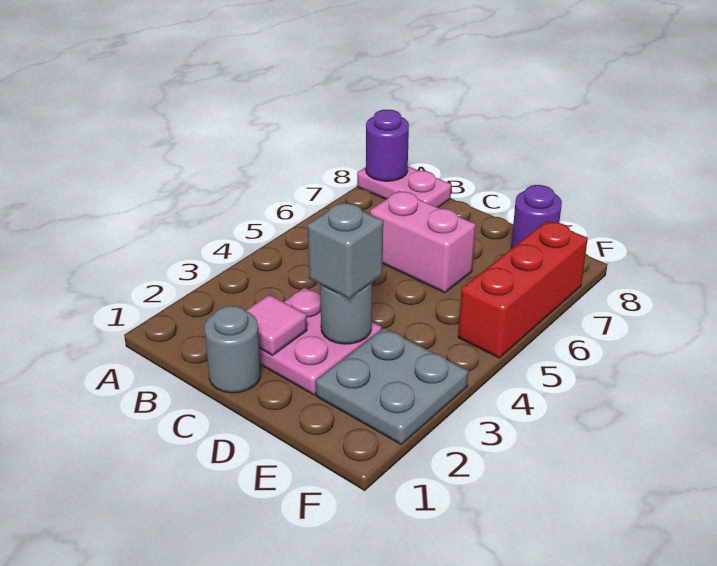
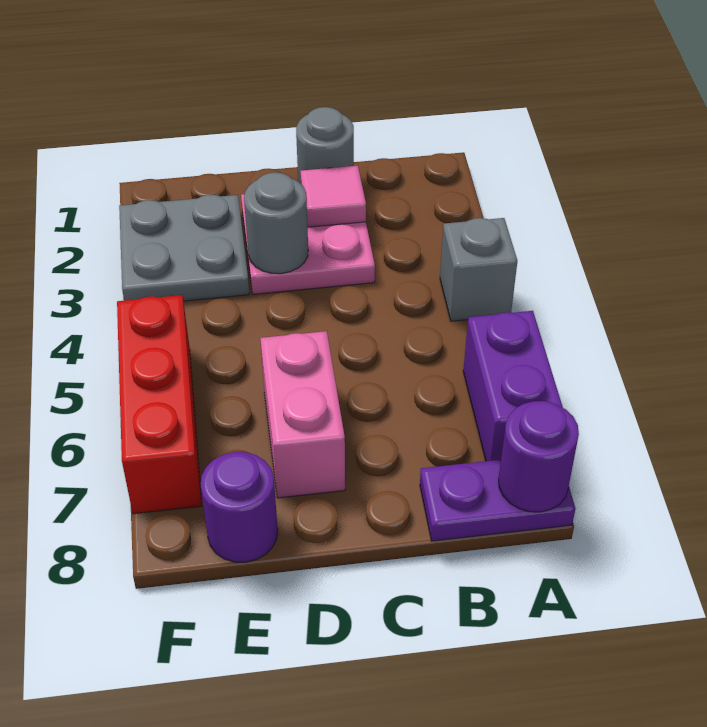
none -> purple brick A6:A7 level 1
pink plate A8:B8 level 1 -> purple plate A8:B8 level 1
pink brick C6:D6 level 1 -> pink brick D6:D7 level 1
grey brick D3 level 3 -> grey brick A4 level 1

